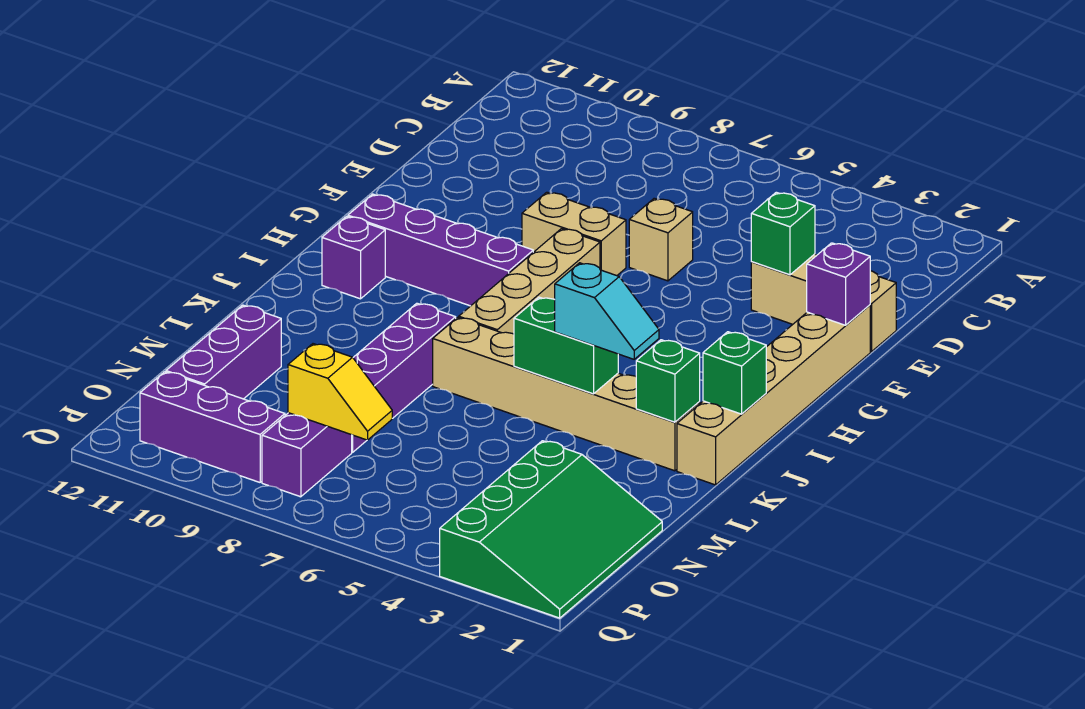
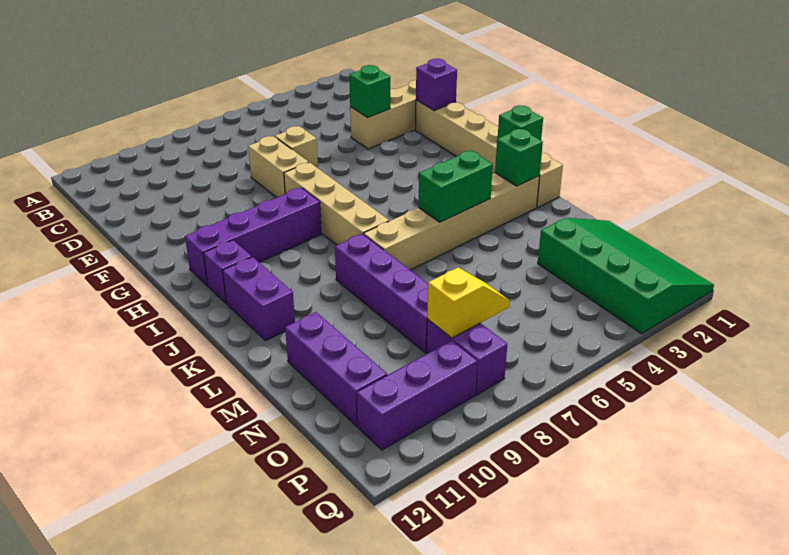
tan brick F7:F8 level 1 -> tan brick E7:F7 level 1
none -> purple brick J11:K11 level 1
cyan slope K3:K4 level 3 top 4 -> none

